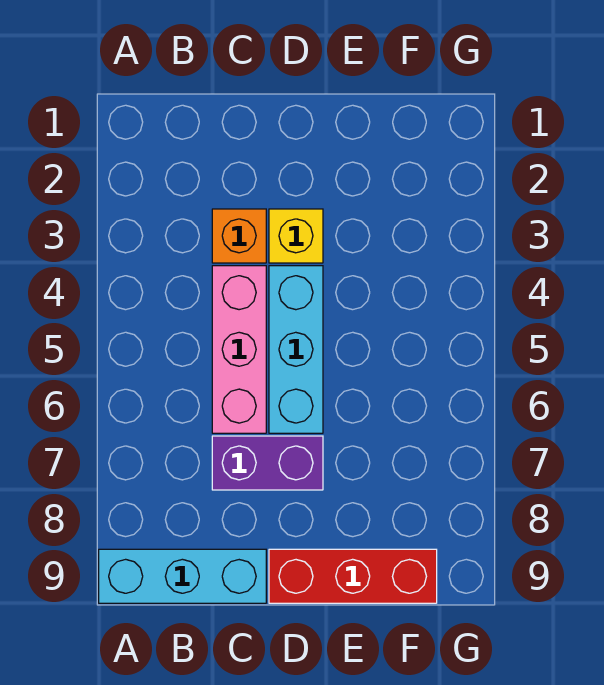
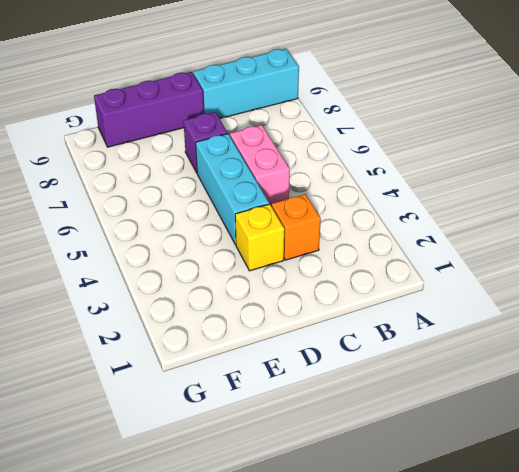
pink brick C4:C6 level 1 -> pink brick C5:C6 level 1
purple brick C7:D7 level 1 -> purple brick D7 level 1
red brick D9:F9 level 1 -> purple brick D9:F9 level 1

